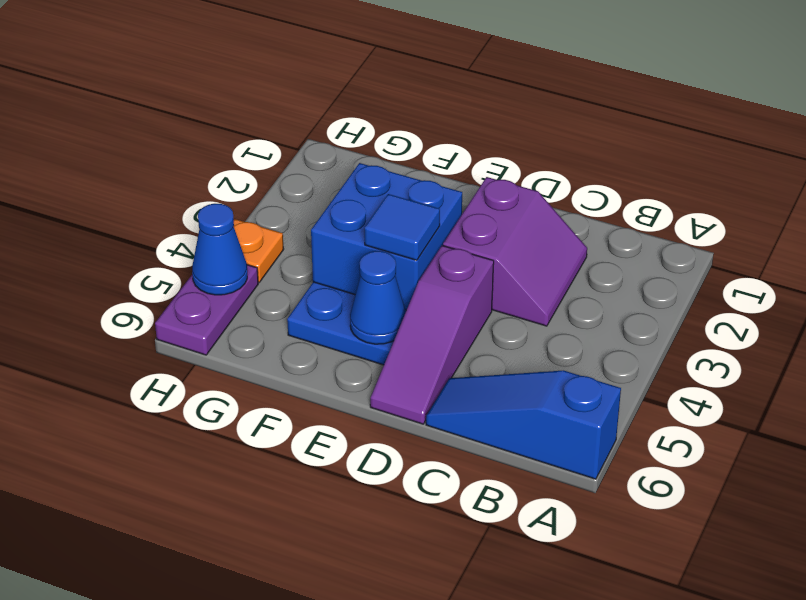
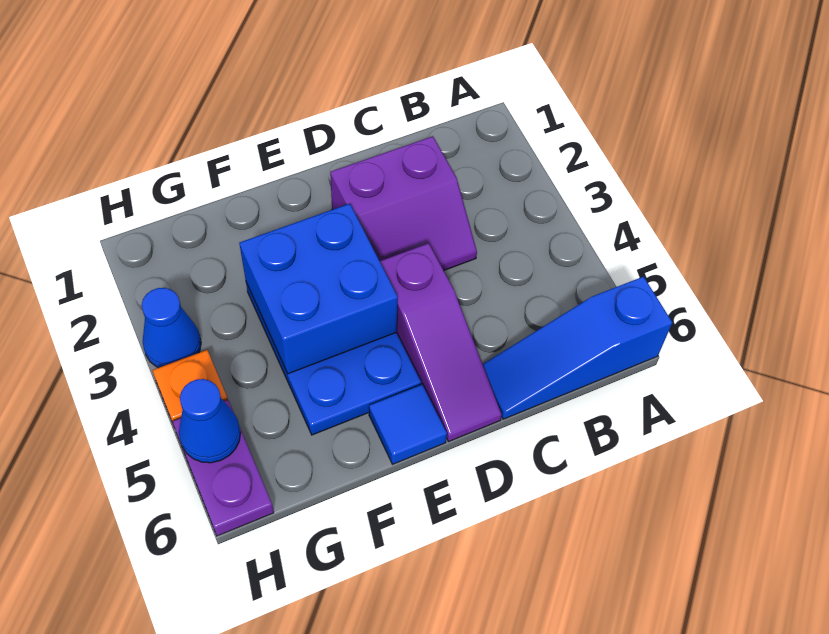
purple slope C2:D3 level 1 top D -> purple slope C2:D3 level 1 top 2
blue tile E4 level 3 -> blue tile E6 level 1
blue cone E5 level 2 -> blue cone H3 level 1

